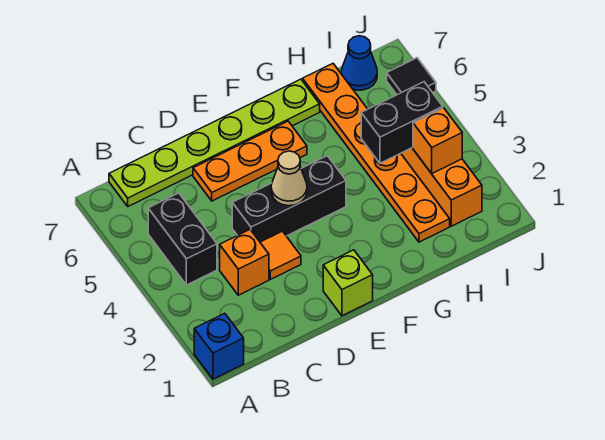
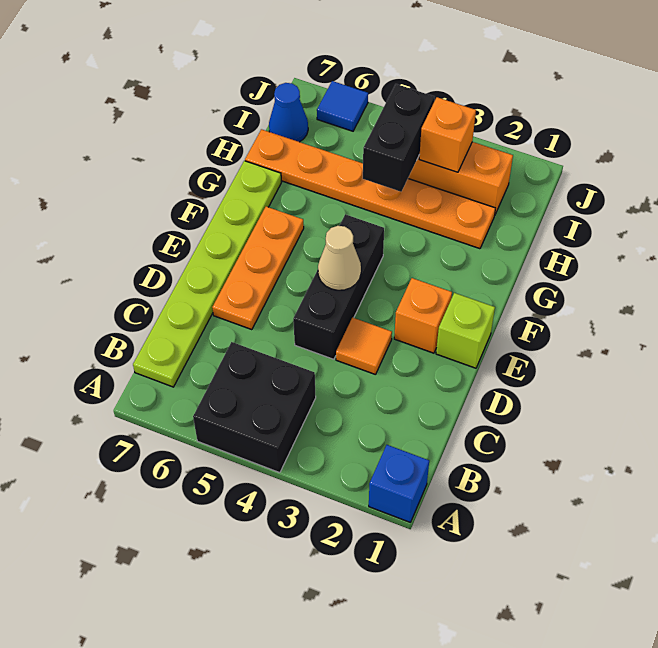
black brick B4:B5 level 1 -> black brick A4:B5 level 1
orange brick C3 level 1 -> orange brick E2 level 1
black tile J6 level 1 -> blue tile J6 level 1

